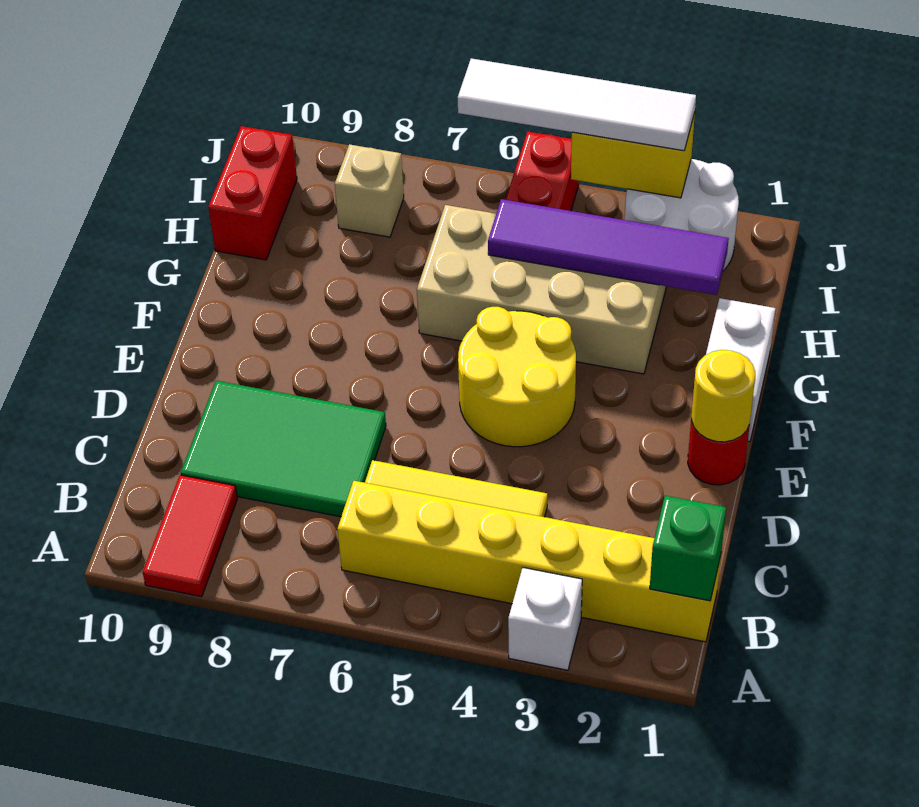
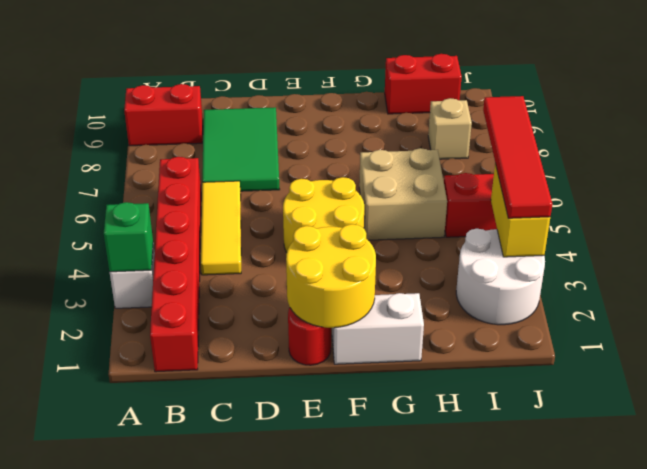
red tile A9:B9 level 1 -> red brick A9:B9 level 1
yellow brick B1:B6 level 1 -> red brick B1:B6 level 1
green brick B1 level 2 -> green brick A3 level 2
yellow round brick E1 level 2 -> yellow round brick E1:F2 level 2
tan brick G3:H6 level 1 -> tan brick G5:H6 level 1
purple tile H2:H5 level 2 -> none
white tile J3:J6 level 3 -> red tile J3:J6 level 3

